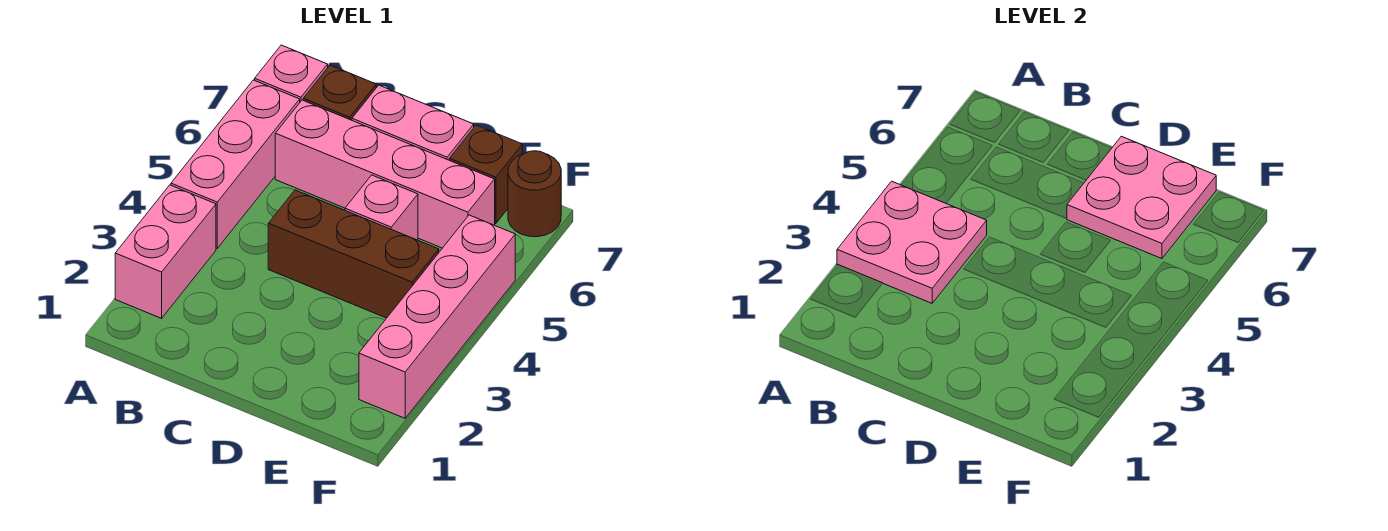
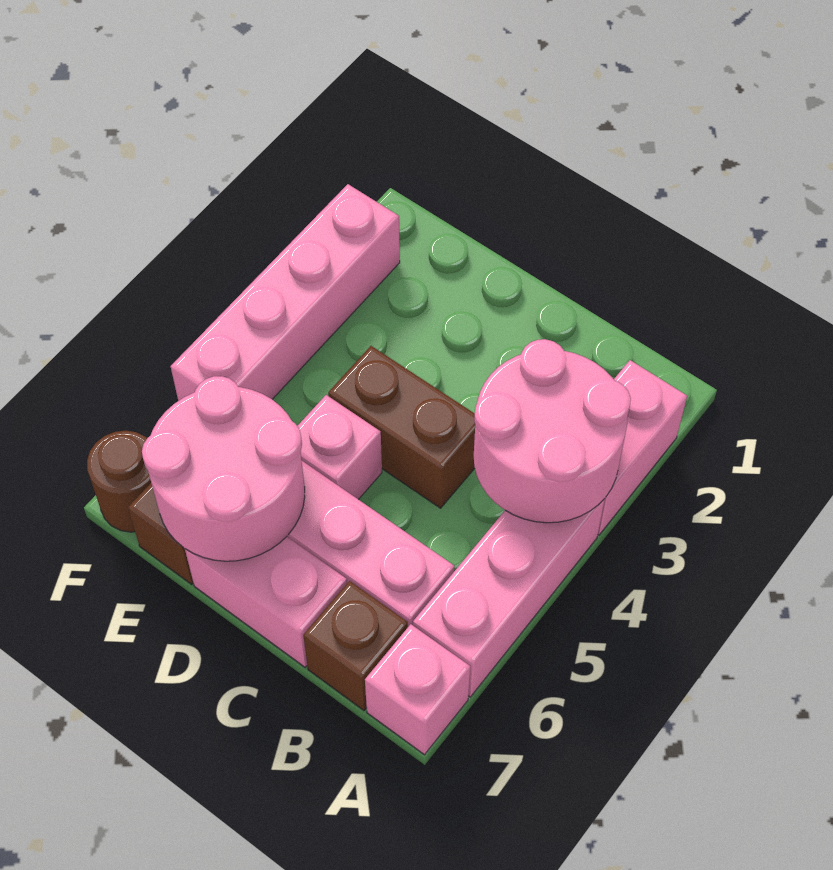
pink plate A3:B4 level 2 -> pink round brick A3:B4 level 2
brown brick C4:E4 level 1 -> brown brick C4:D4 level 1
pink plate D6:E7 level 2 -> pink round brick D6:E7 level 2

